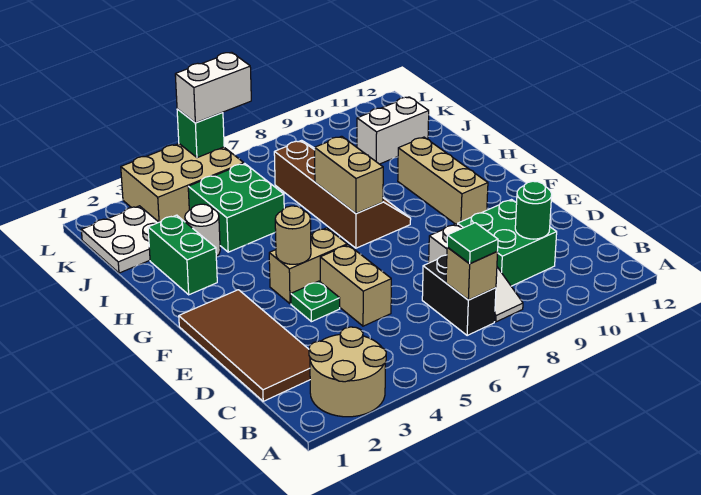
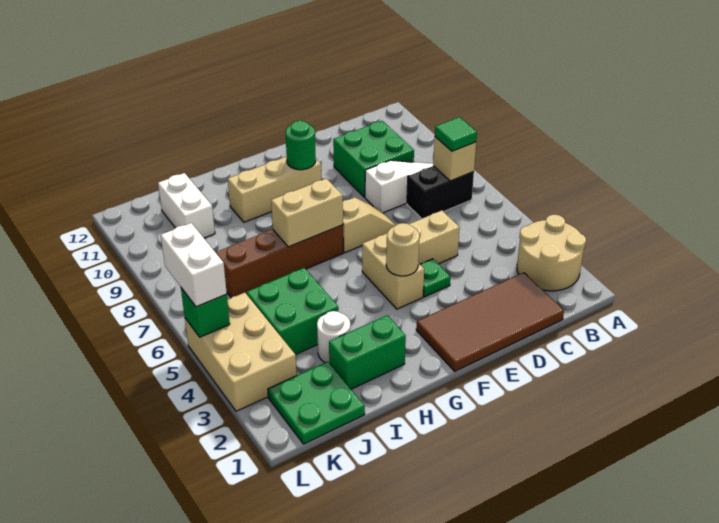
green round brick C10 level 2 -> green round brick F10 level 2
none -> tan slope E7:F7 level 1 top F
white plate J1:K2 level 1 -> green plate J1:K2 level 1

